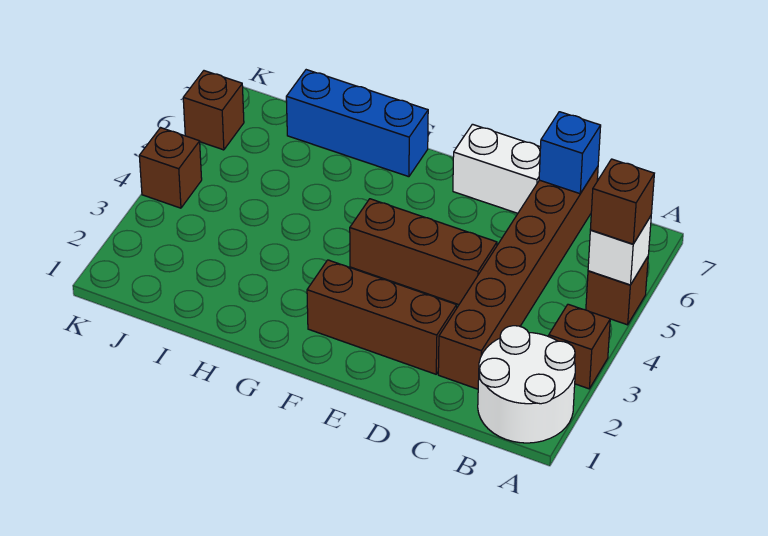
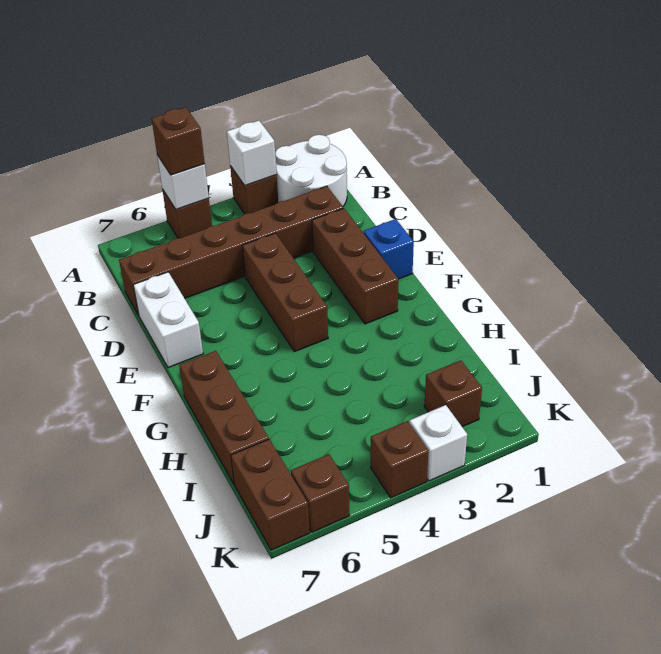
none -> white brick A3 level 2
blue brick C7 level 2 -> blue brick E1 level 1
blue brick G7:I7 level 1 -> brown brick G7:I7 level 1
none -> brown brick J2 level 1
none -> brown brick J7:K7 level 1
none -> white brick K3 level 1

